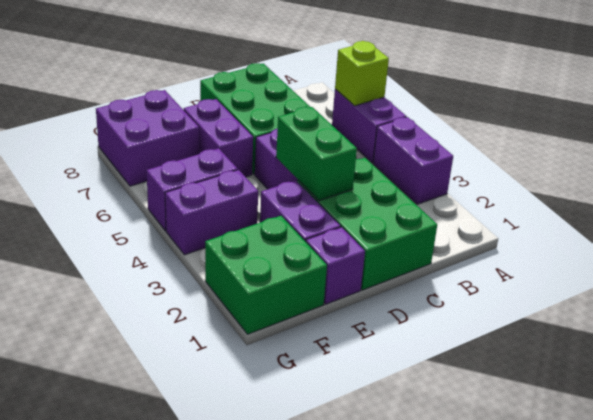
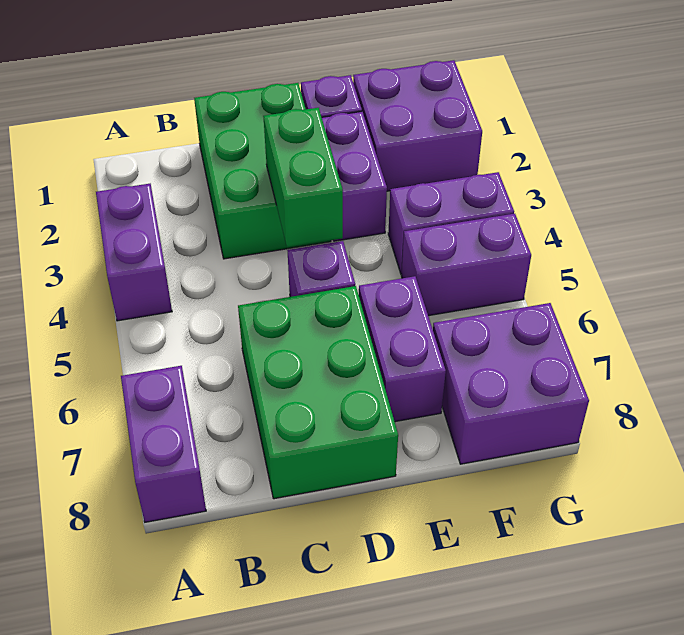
purple brick A5:A6 level 1 -> purple brick A7:A8 level 1
lime brick A6 level 2 -> none
green brick F1:G2 level 1 -> purple brick F1:G2 level 1

